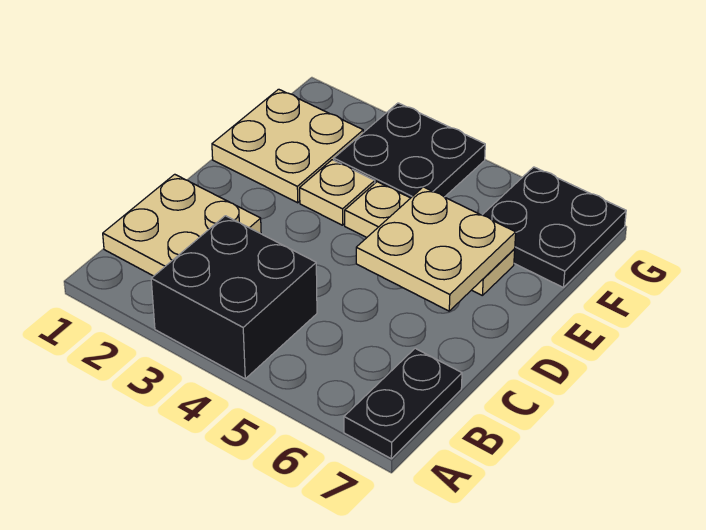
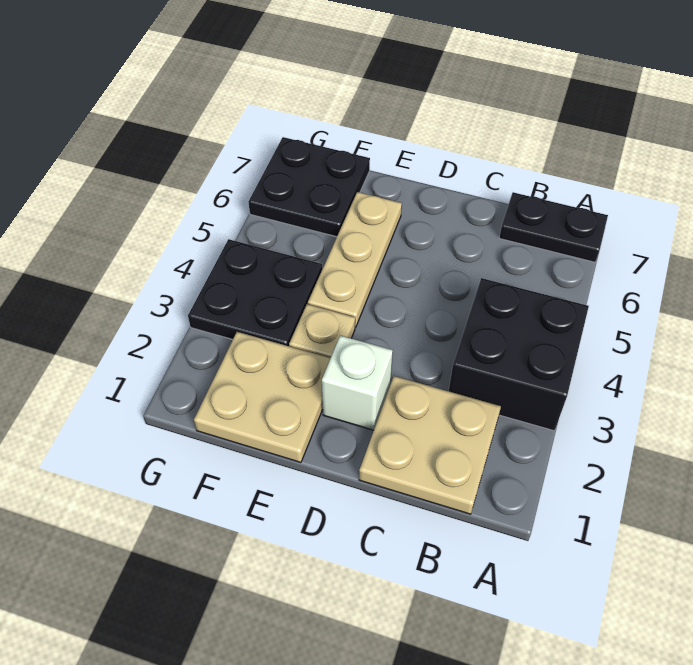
none -> white brick D2 level 1
tan plate D5:E6 level 2 -> none

